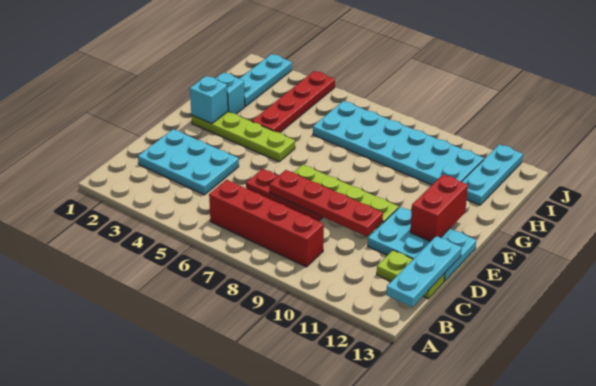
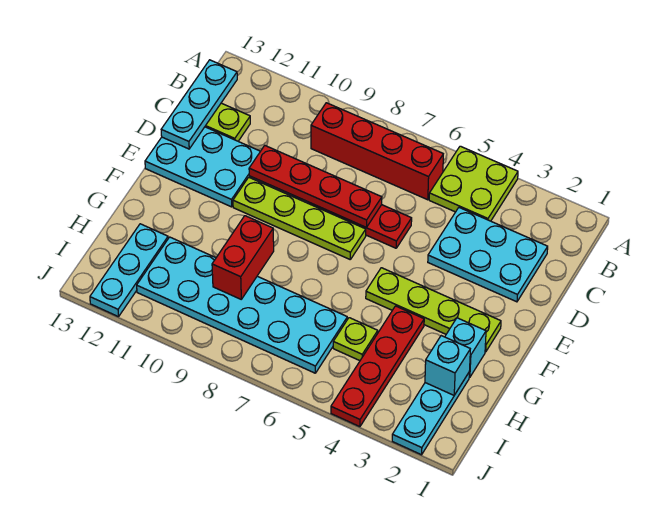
none -> lime plate A4:B5 level 1
red brick E12:F12 level 2 -> red brick G9:H9 level 2
cyan brick F2 level 2 -> cyan brick H2 level 2
none -> lime plate H5 level 1

